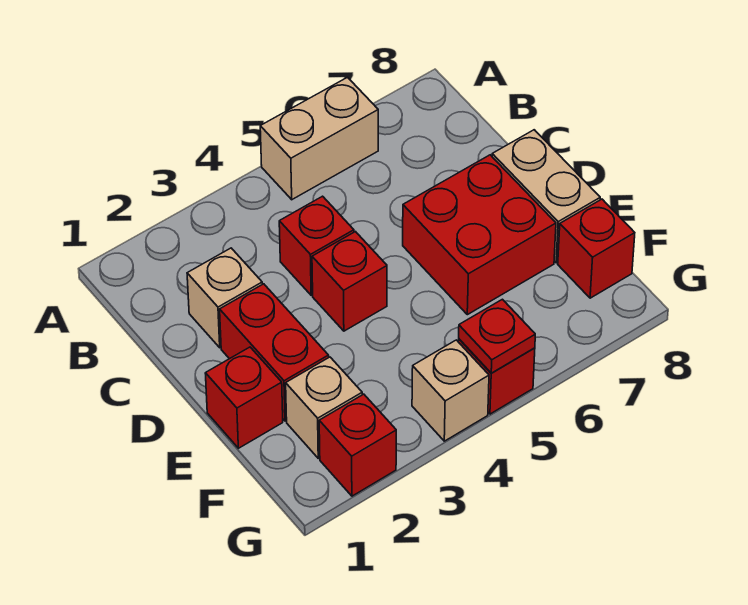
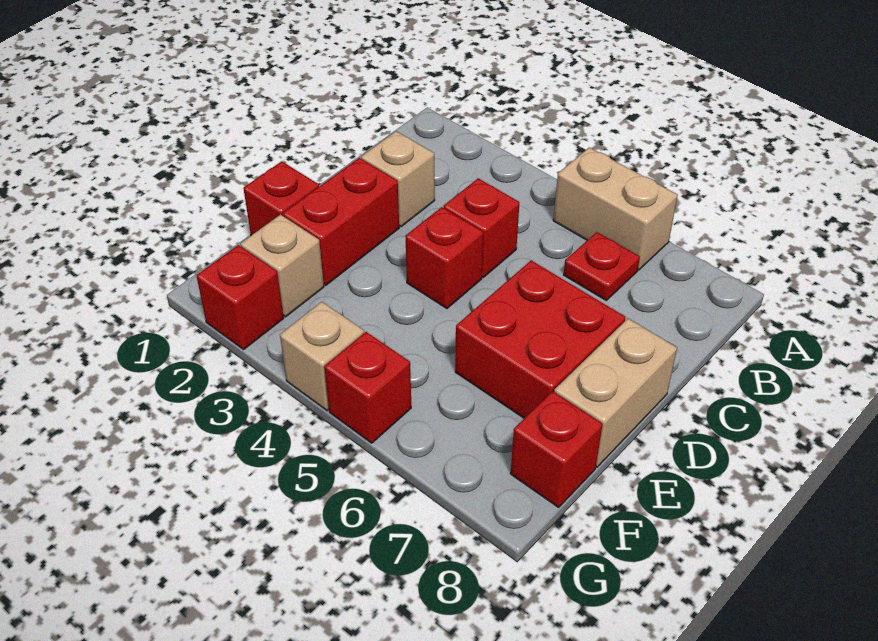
red plate G5 level 2 -> red plate B6 level 1

